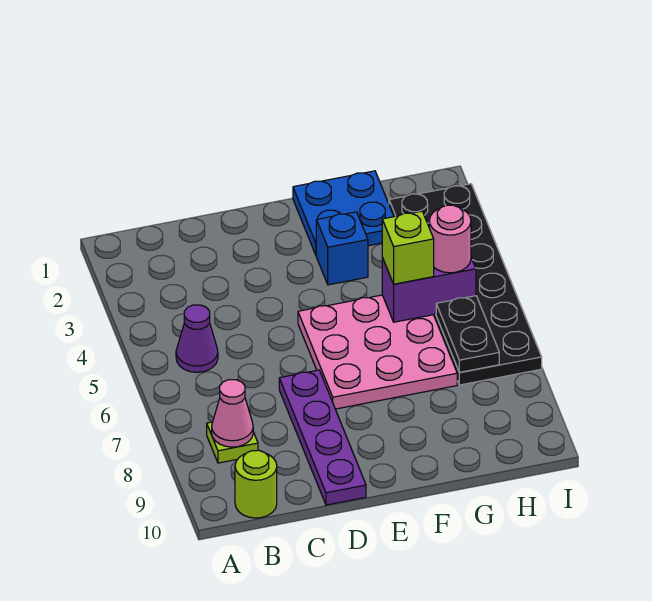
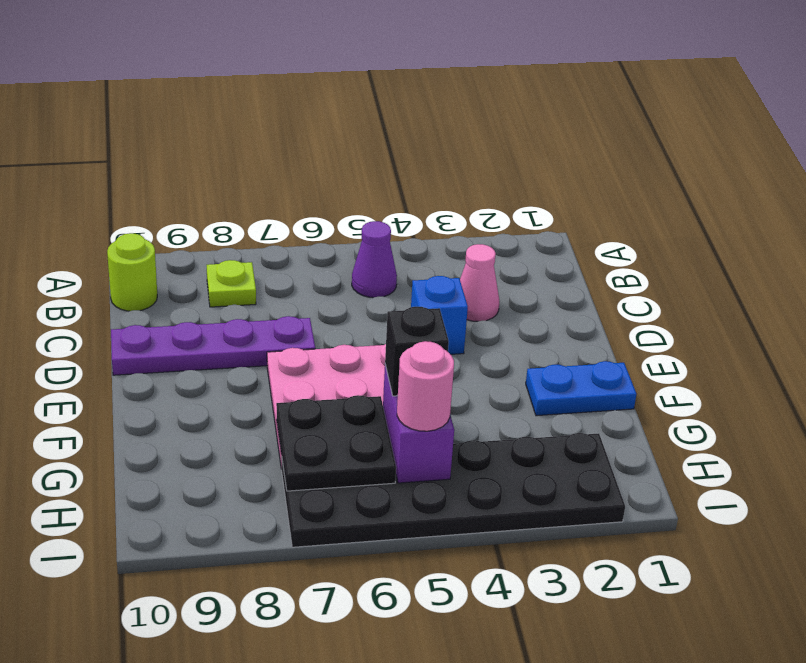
pink cone B8 level 2 -> pink cone C3 level 1
blue plate F1:G2 level 1 -> blue plate F1:F2 level 1
blue brick F3 level 1 -> blue brick D4 level 1
lime brick G5 level 3 -> black brick G5 level 3
black plate H6:H7 level 2 -> black plate G6:H7 level 2

